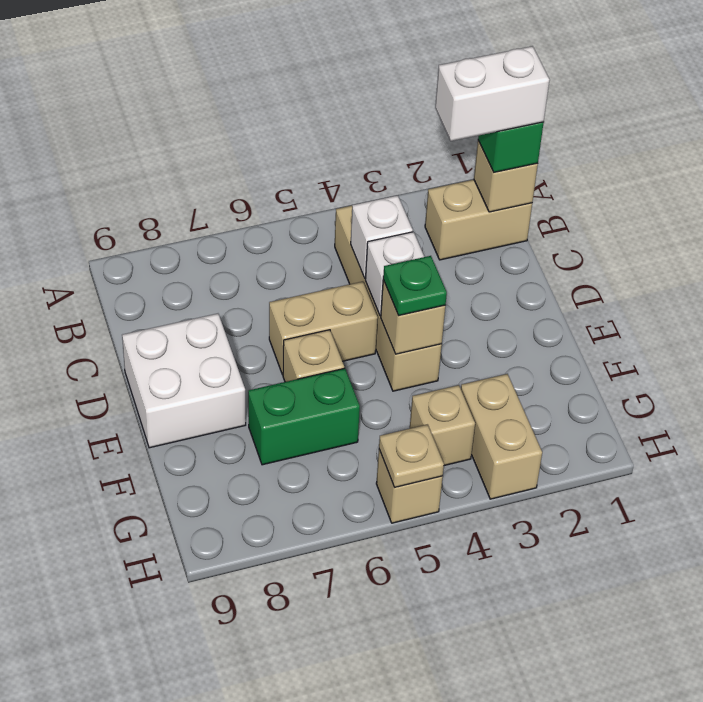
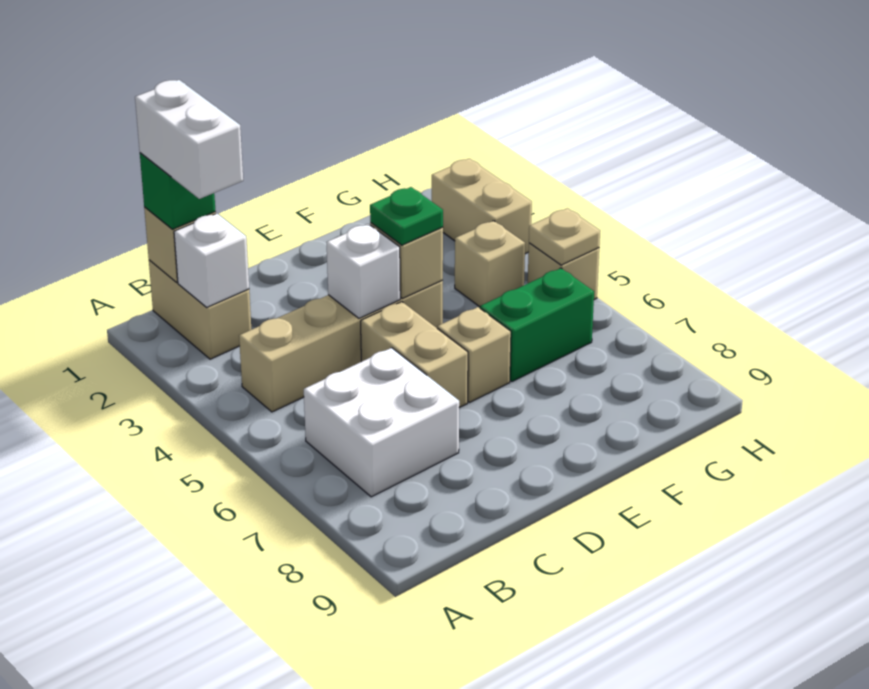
white brick C4 level 2 -> white brick B2 level 2
white brick D8:E9 level 1 -> white brick B6:C7 level 1
green brick F6:F7 level 1 -> green brick F6:G6 level 1
tan brick G3:H3 level 1 -> tan brick H2:H3 level 1

